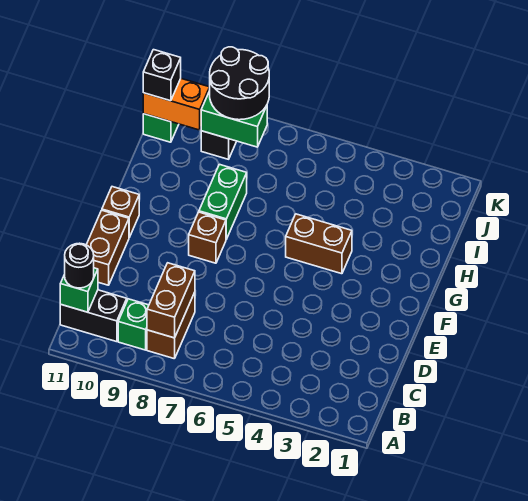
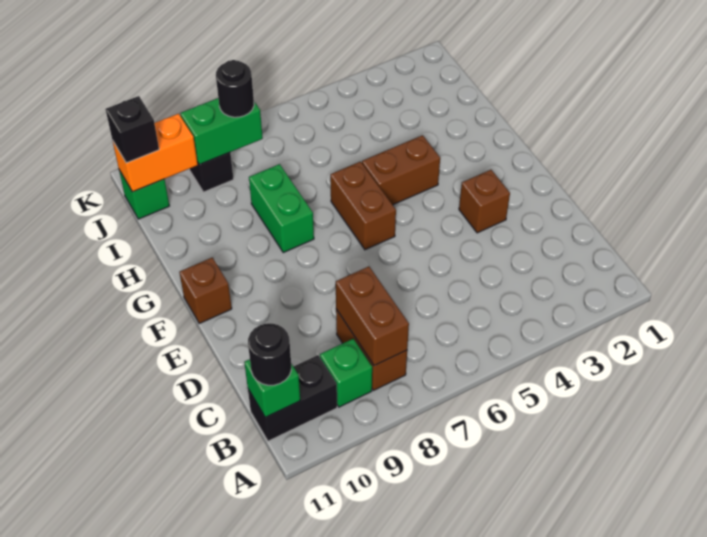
brown brick D11:E11 level 1 -> brown brick F6:G6 level 1
brown brick F8 level 1 -> brown brick E3 level 1
black round brick J8:K9 level 3 -> black round brick J8 level 3

